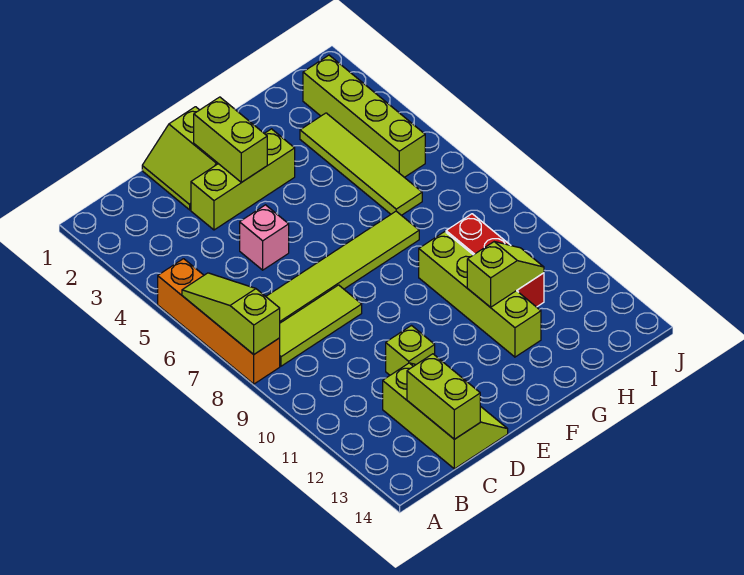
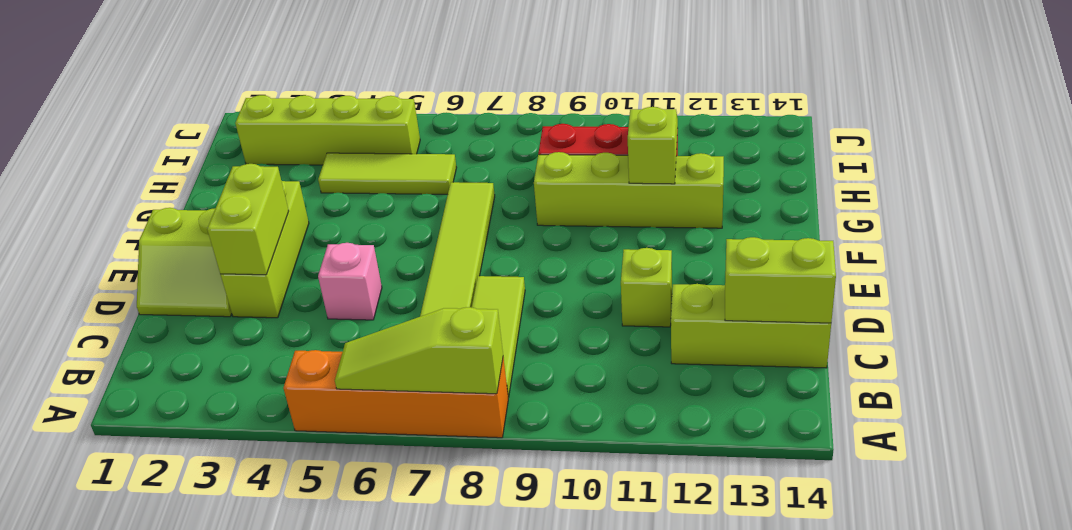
lime brick E2:E3 level 2 -> lime brick D3:E3 level 2
lime tile H3:H6 level 1 -> lime tile H4:H6 level 1

